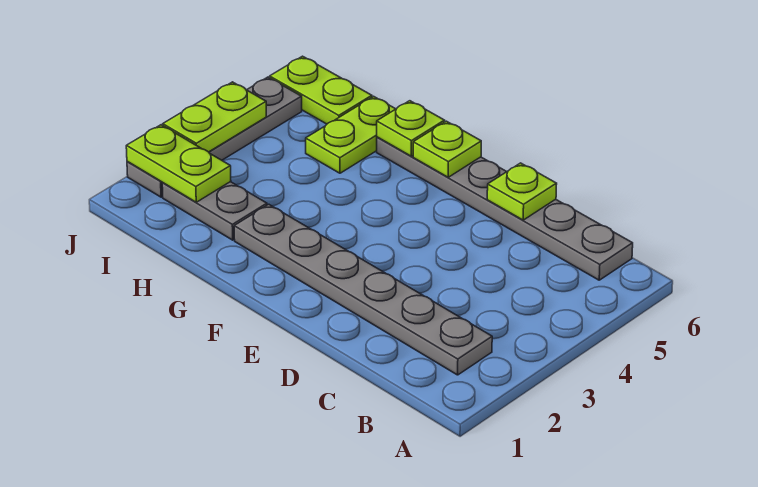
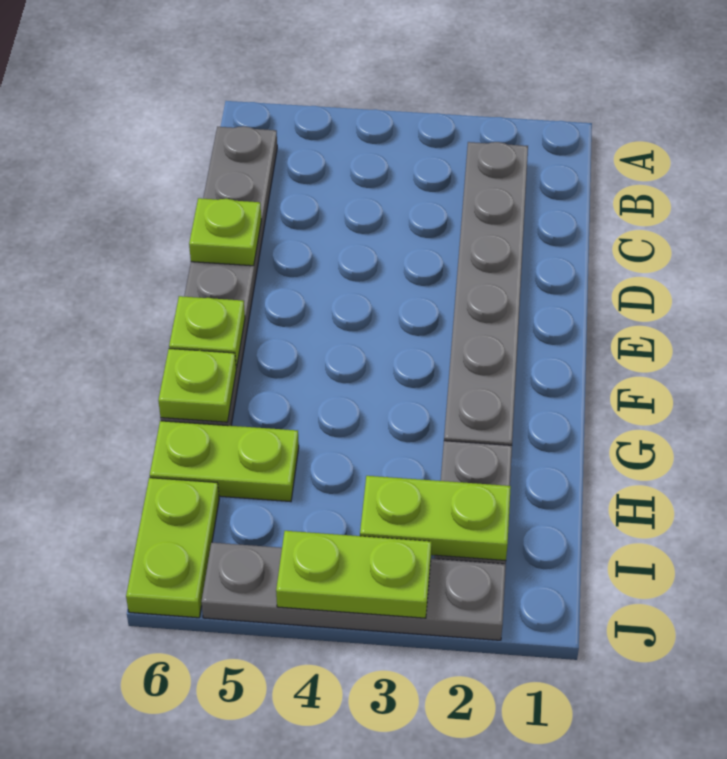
lime plate I2:J2 level 2 -> lime plate I2:I3 level 2

